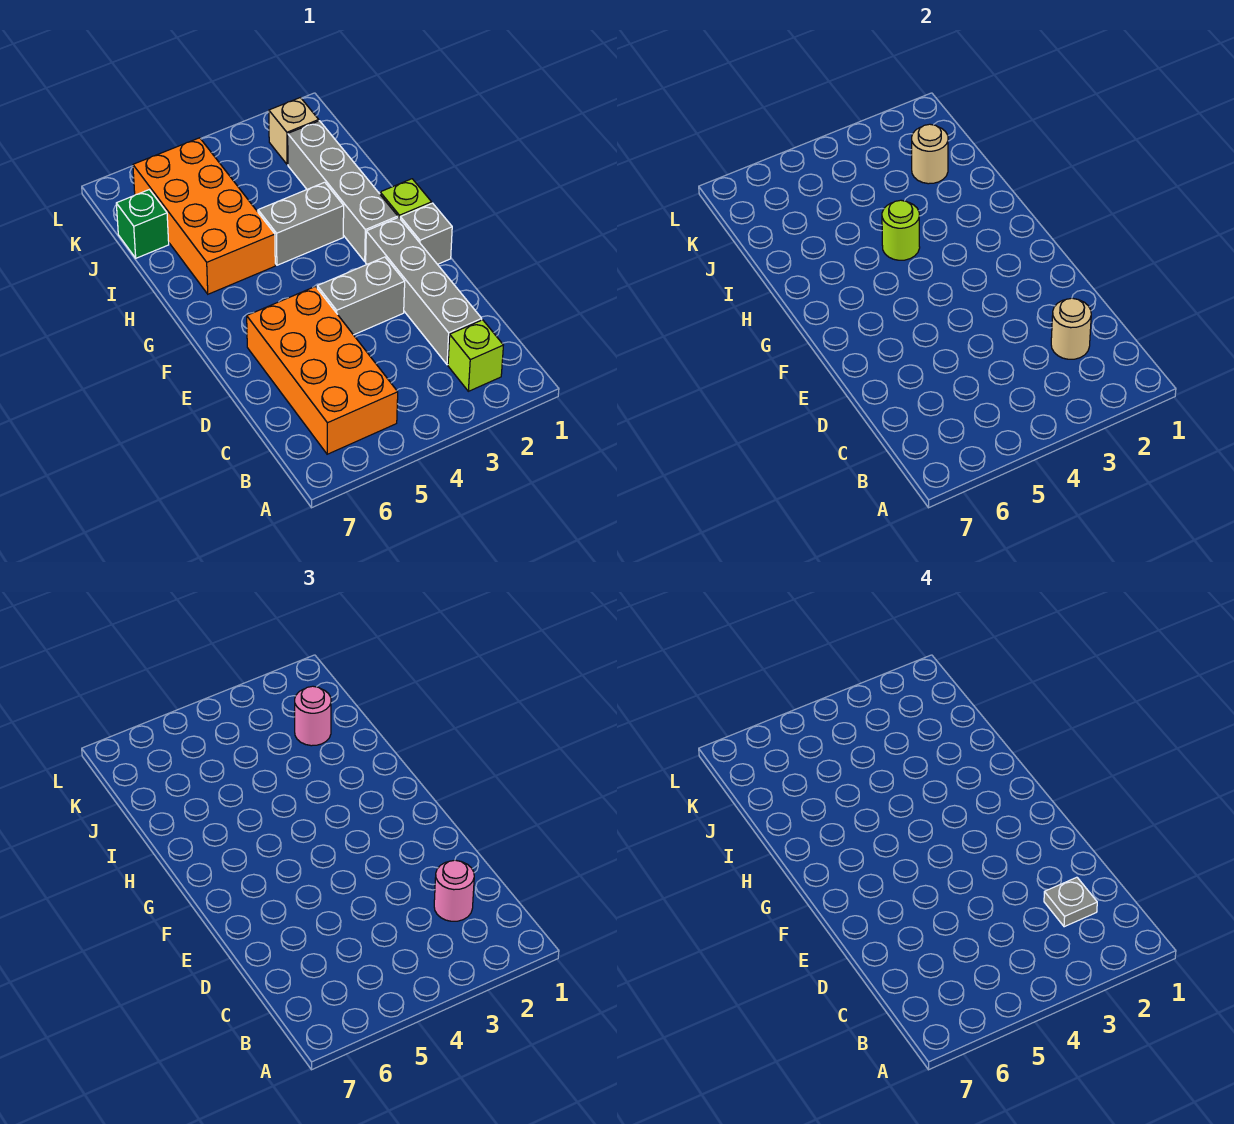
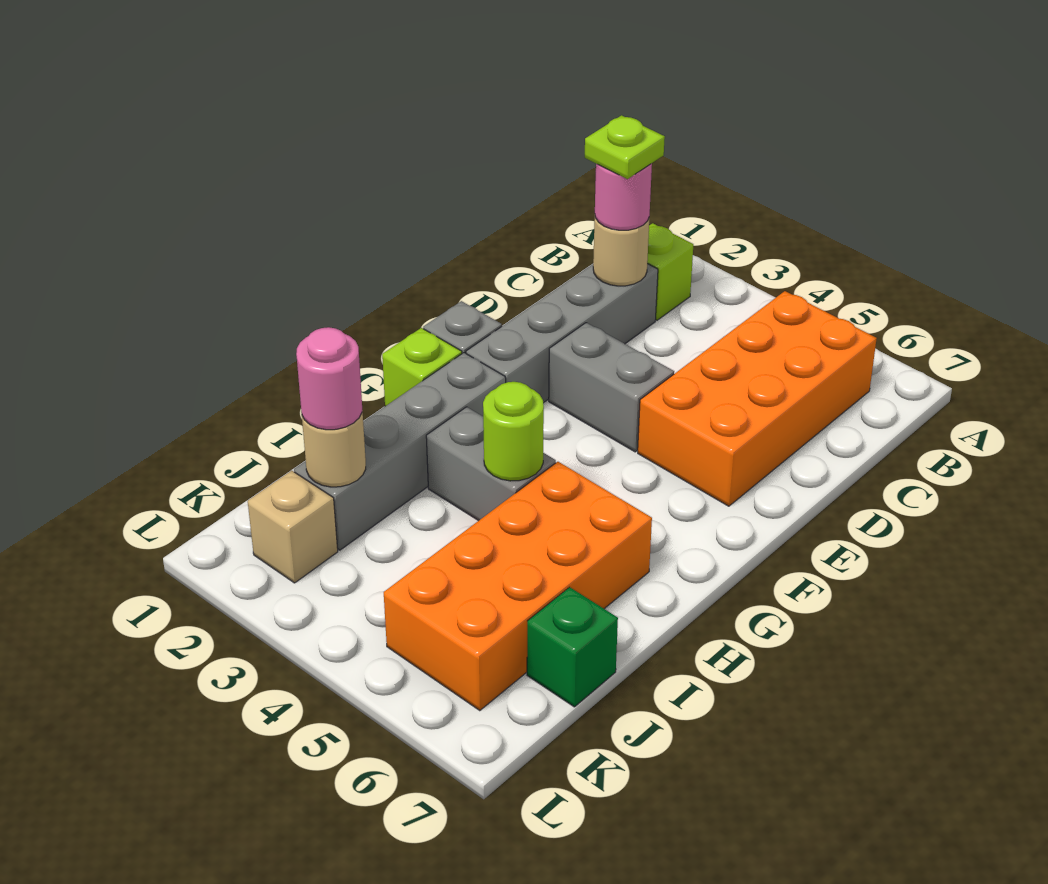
grey plate C2 level 4 -> lime plate C2 level 4

